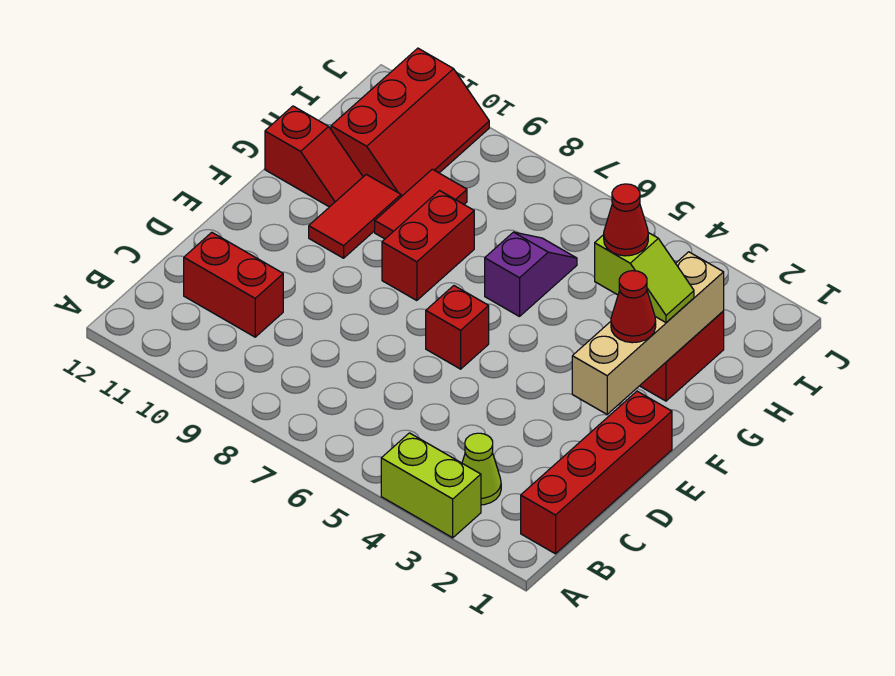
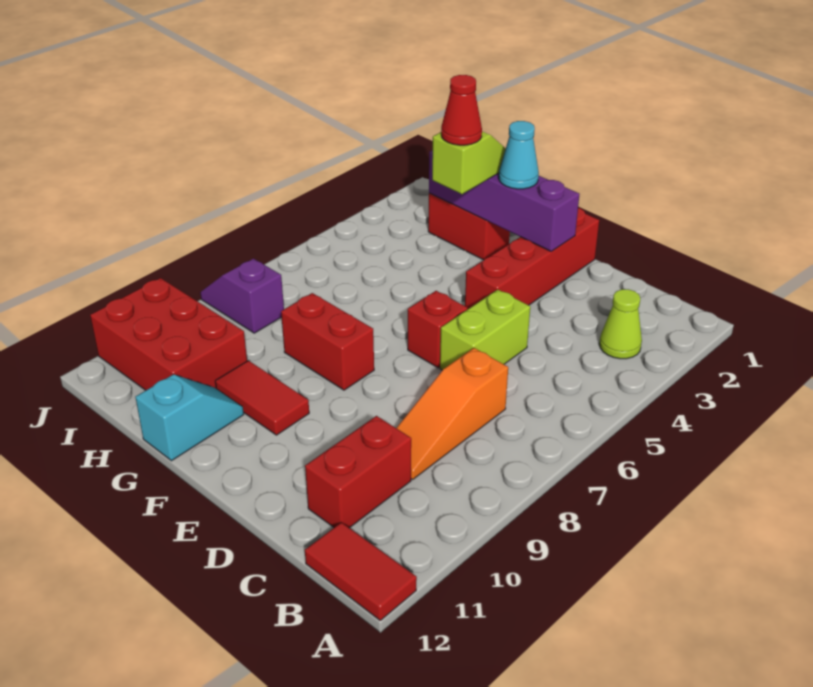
lime brick A3:A4 level 1 -> lime brick D5:D6 level 1
red brick B1:E1 level 1 -> red brick E1:E4 level 1
none -> orange slope C7:C9 level 1 top 7
tan brick E2:H2 level 2 -> purple brick E2:H2 level 2
red cone F2 level 3 -> cyan cone F2 level 3
purple slope G6:H6 level 1 top G -> purple slope I8:J8 level 1 top I
red tile G9:H9 level 1 -> red tile A12:B12 level 1
red slope G11:G12 level 1 top 12 -> cyan slope G11:G12 level 1 top 12
red slope H10:J11 level 1 top 11 -> red brick H10:J11 level 1

